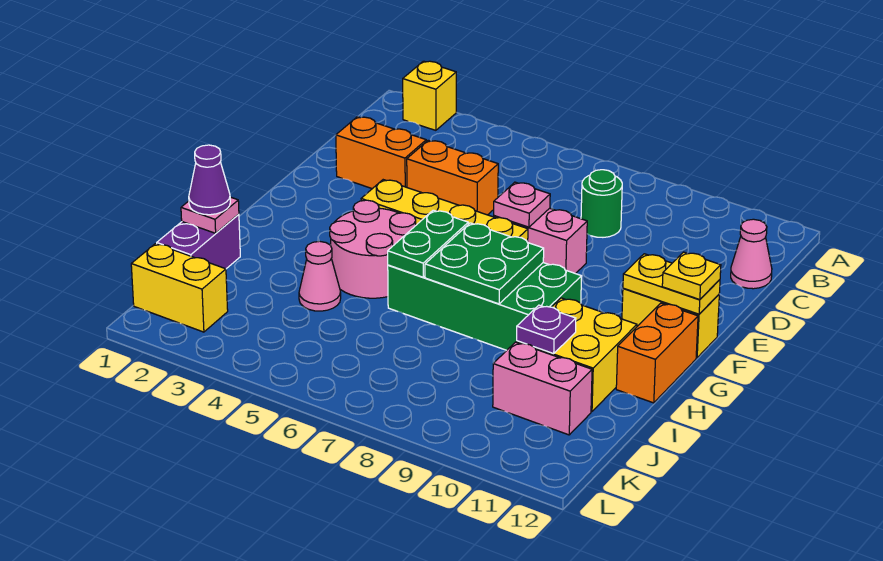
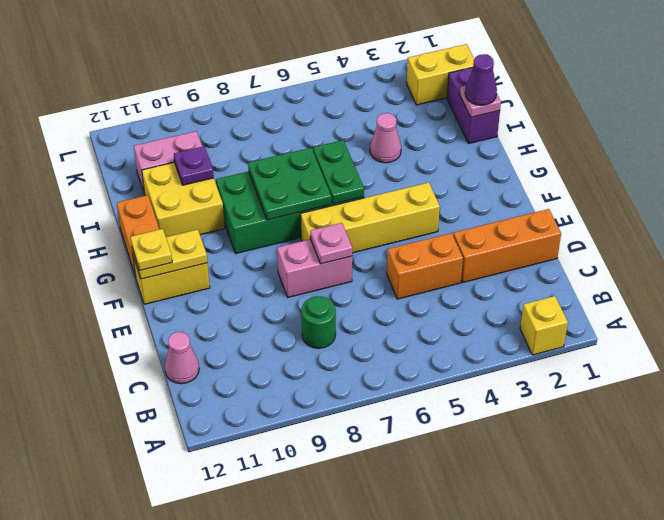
orange brick D2:D3 level 1 -> orange brick D1:D3 level 1
pink round brick G4:H5 level 1 -> none

